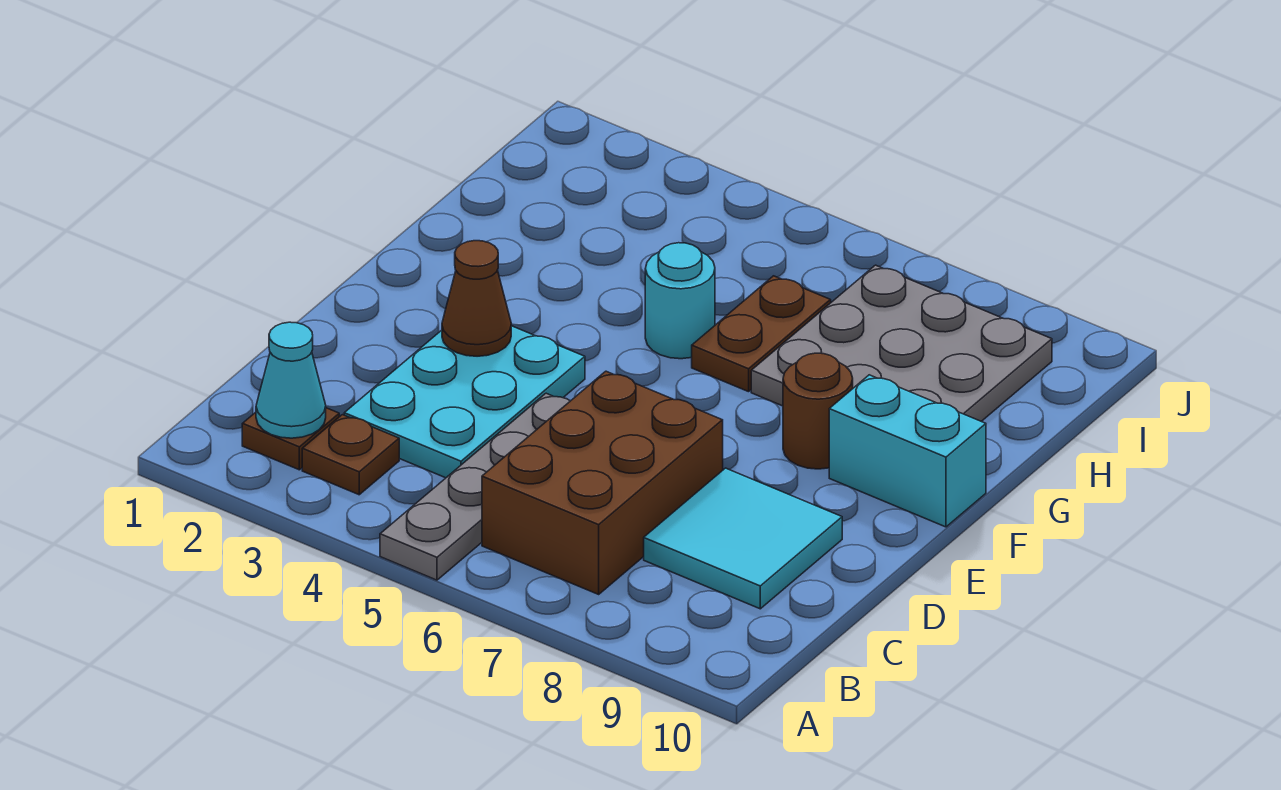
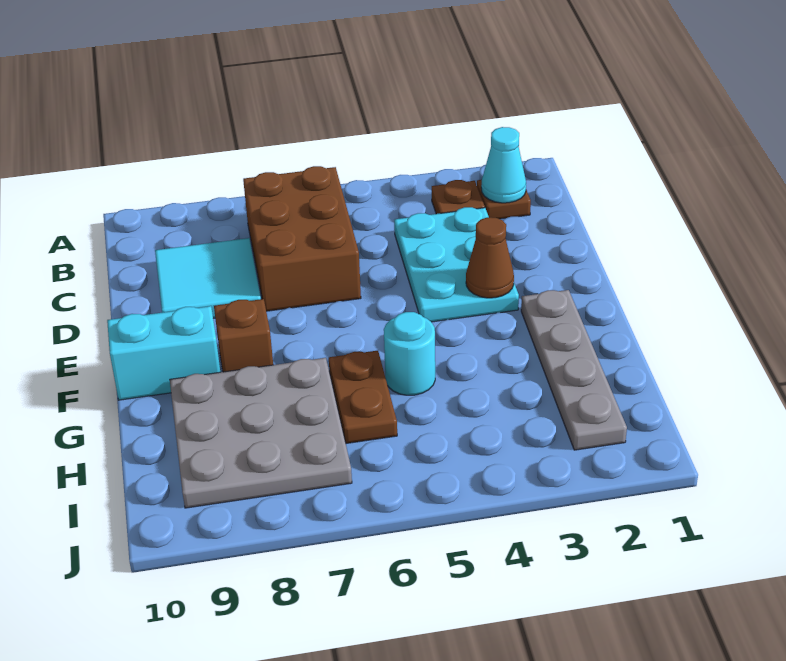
grey plate A5:D5 level 1 -> grey plate F2:I2 level 1
brown round brick F8 level 1 -> brown brick F8 level 1

